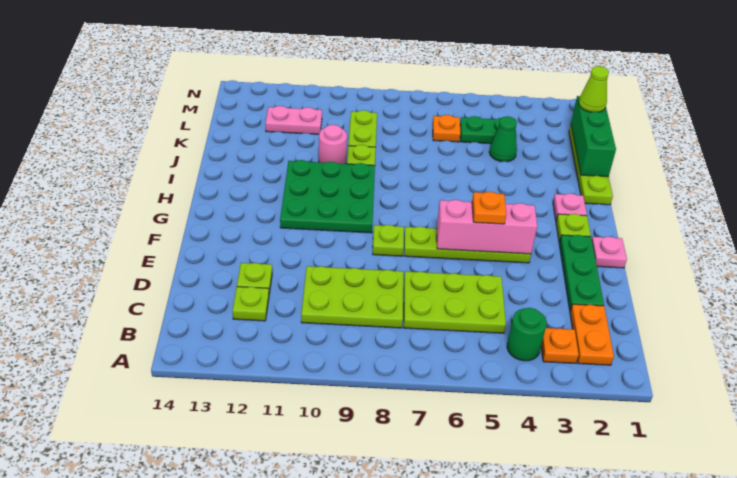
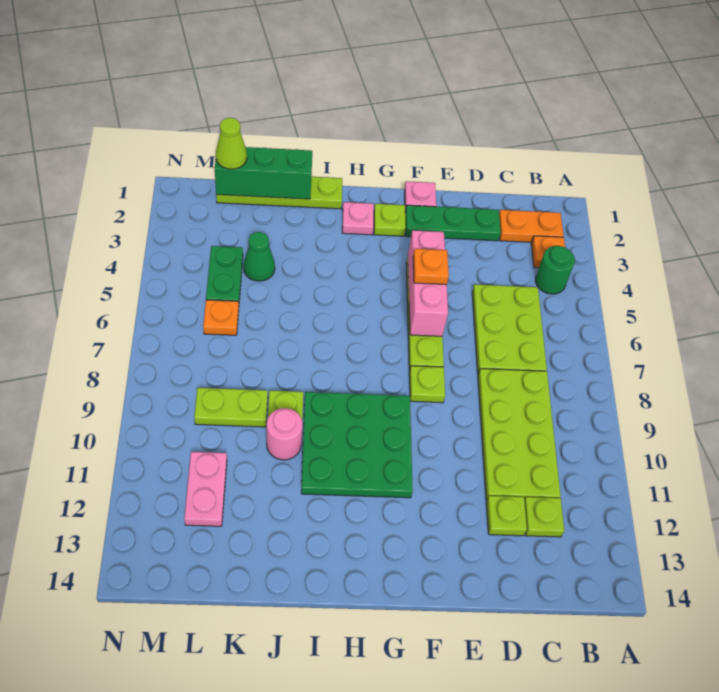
lime plate C8:D10 level 1 -> lime plate C8:D11 level 1

